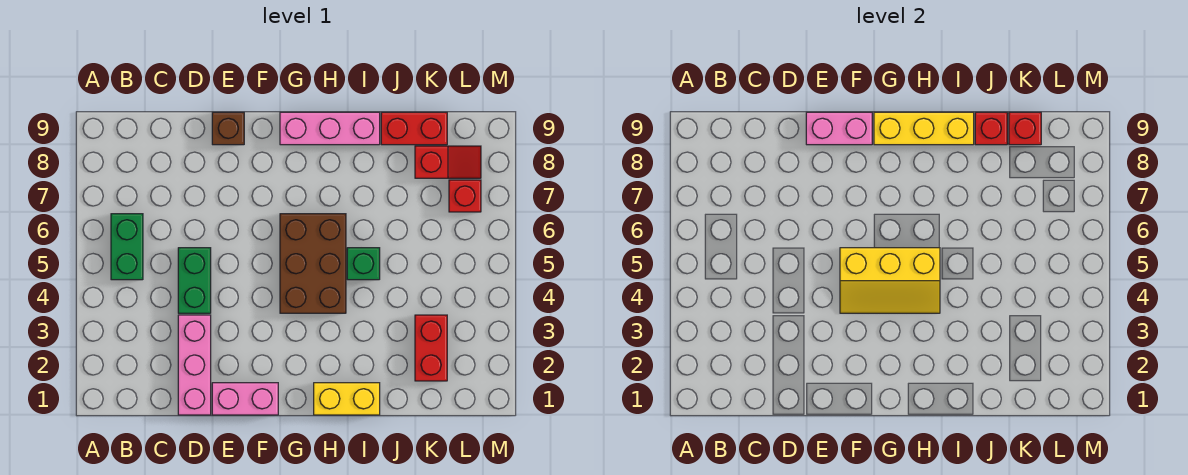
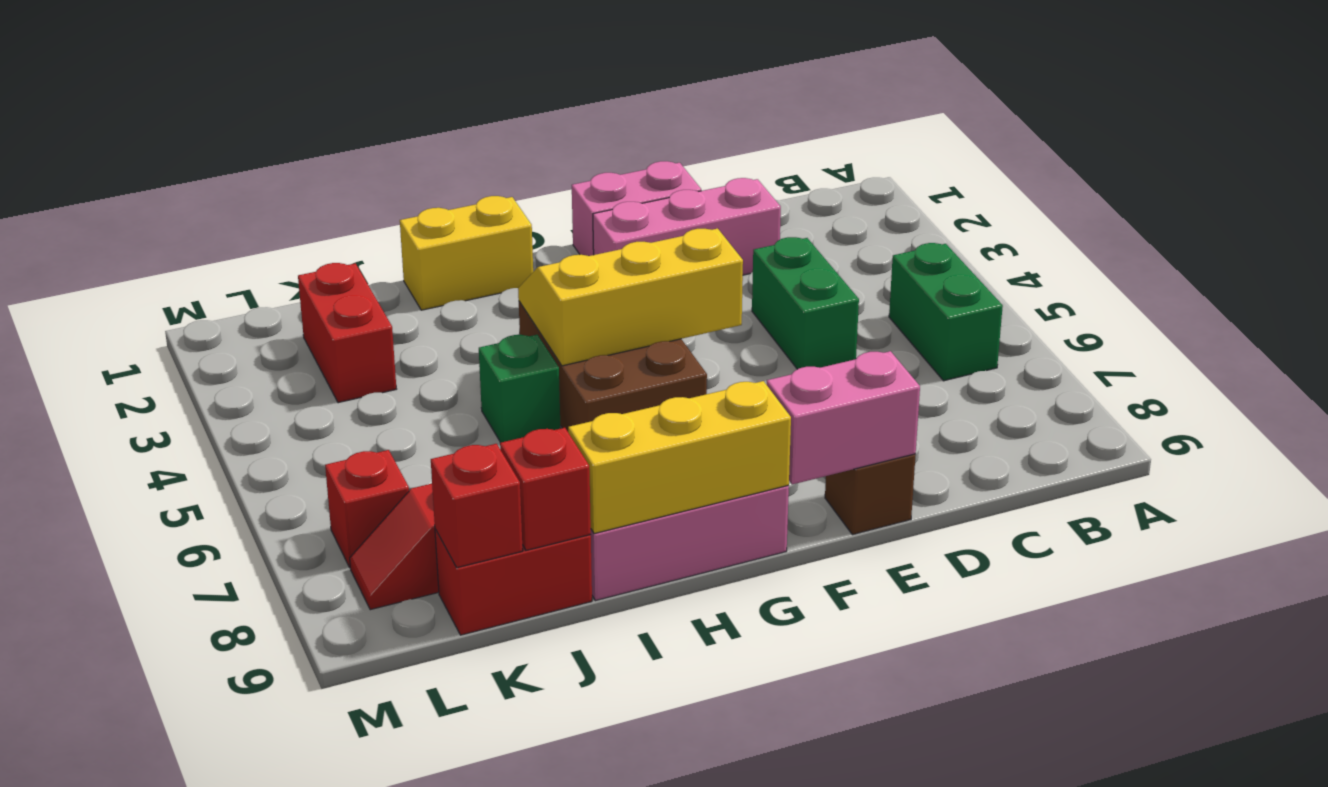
pink brick D1:D3 level 1 -> pink brick D2:F2 level 1

